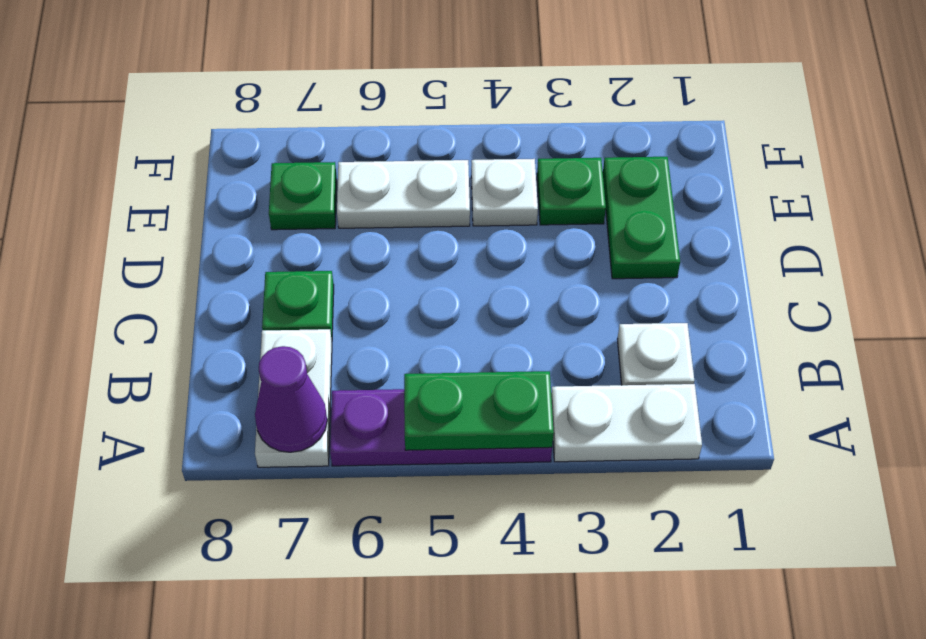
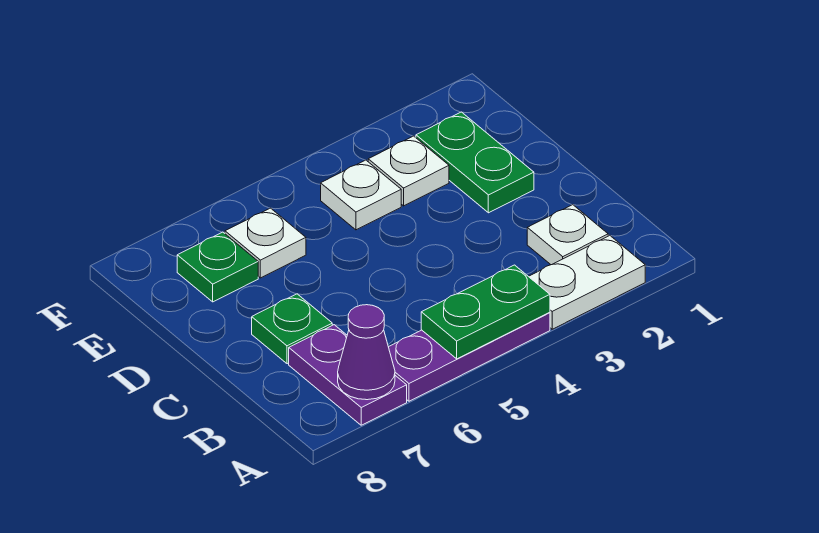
white plate A7:B7 level 1 -> purple plate A7:B7 level 1
green plate E3 level 1 -> white plate E3 level 1
white plate E5:E6 level 1 -> white plate E6 level 1

